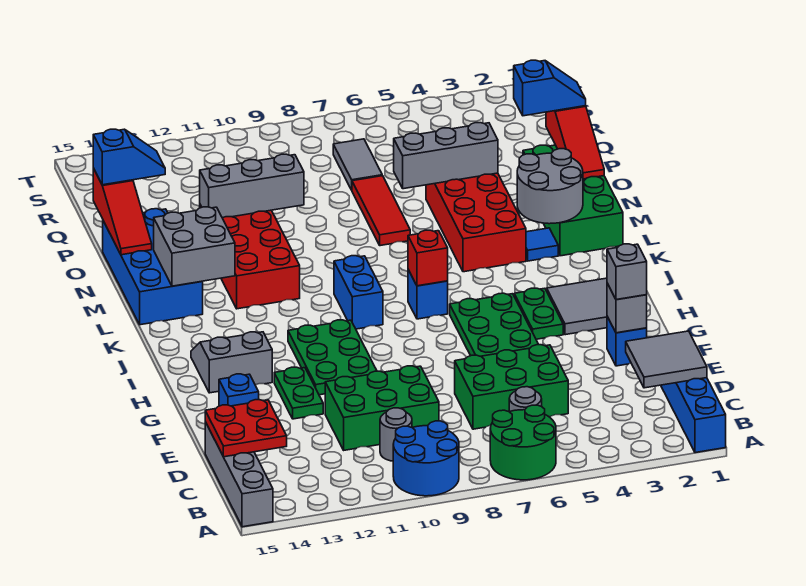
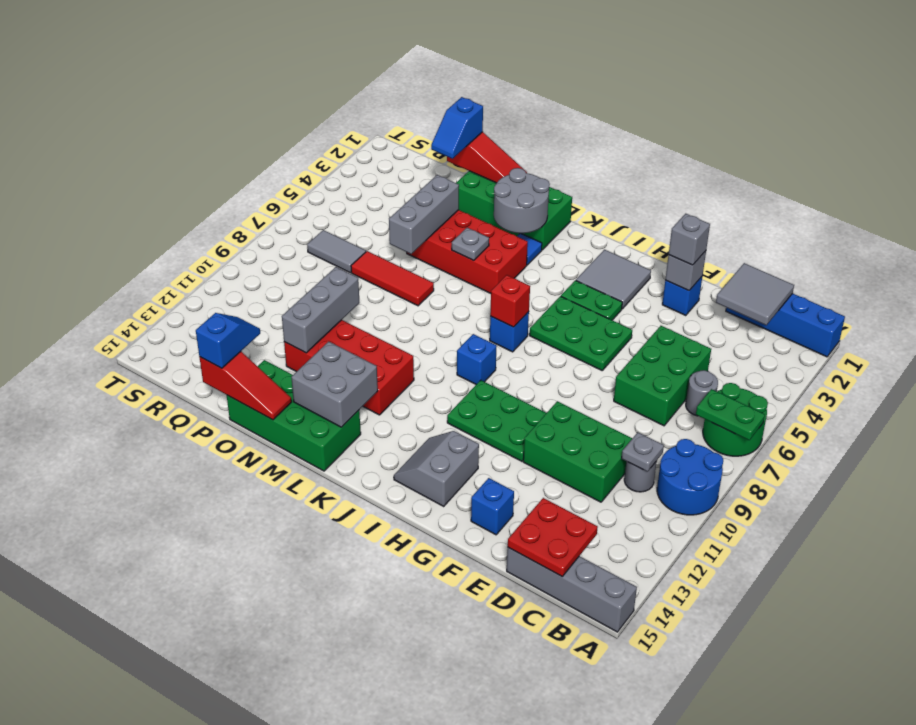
none -> grey plate C10 level 2
green brick D9:E11 level 1 -> green brick D10:F11 level 1
green plate F12:G12 level 1 -> green plate A7:B7 level 2
blue brick J9:K9 level 1 -> blue brick J9 level 1
blue brick L14:O15 level 1 -> green brick L14:O15 level 1
none -> grey plate M5 level 2
blue slope P1:P2 level 3 top 2 -> blue slope P1:P2 level 3 top 1

